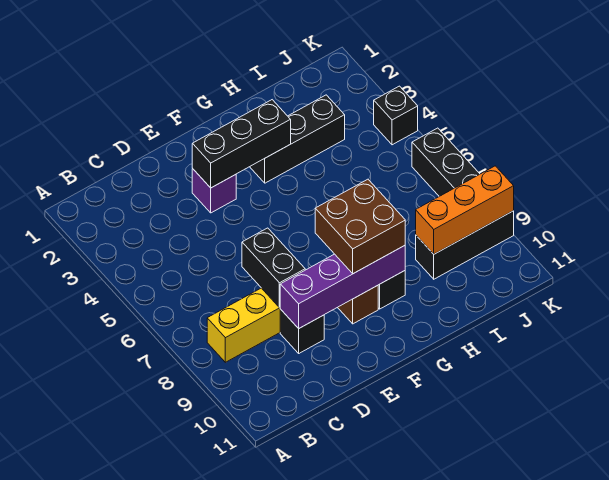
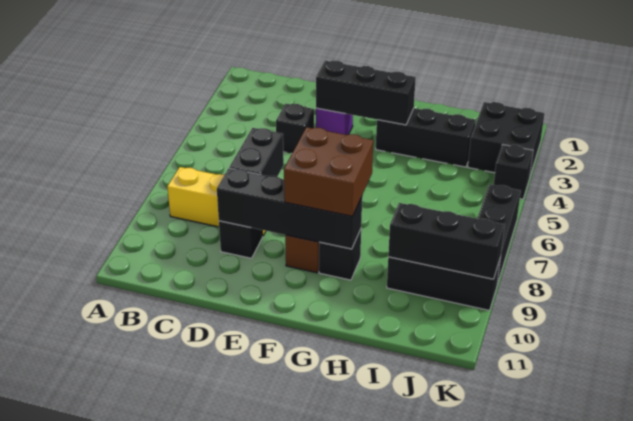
none -> black brick D4 level 1
purple brick D9:G9 level 2 -> black brick D9:G9 level 2
orange brick I9:K9 level 2 -> black brick I9:K9 level 2
none -> black brick J2:K3 level 1

